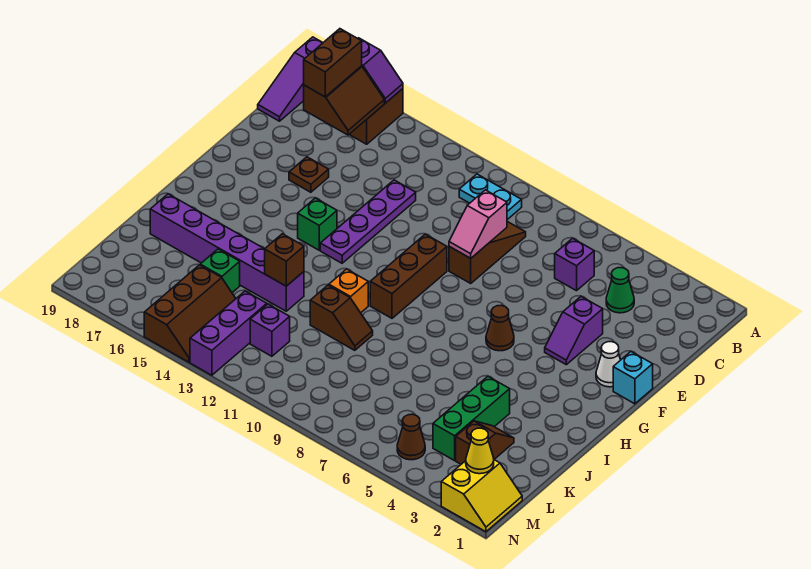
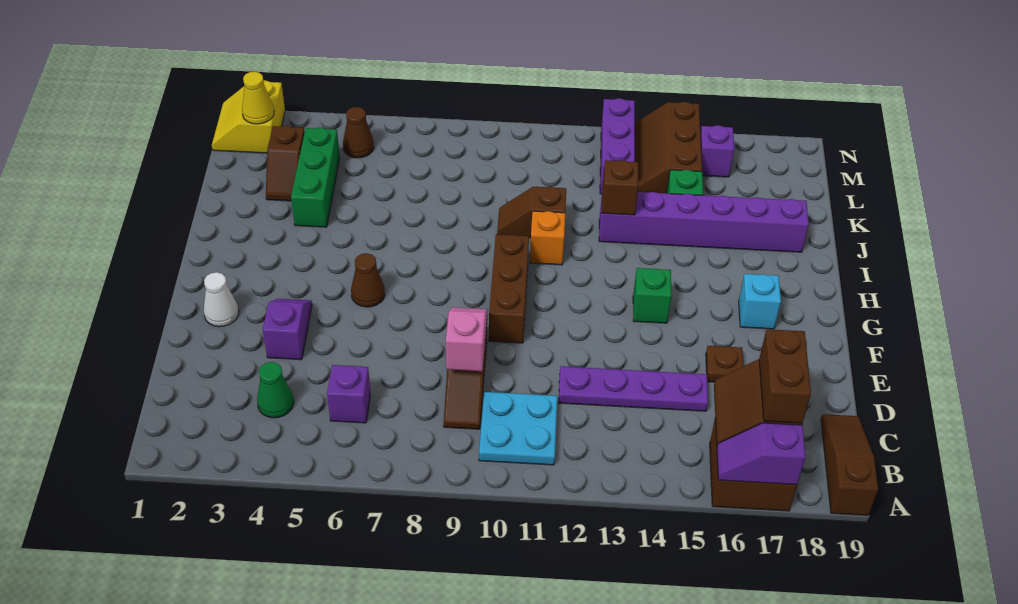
purple slope A19:C19 level 1 top A -> brown slope A19:C19 level 1 top A
cyan plate B10:B11 level 1 -> cyan plate B10:C11 level 1
purple plate D13:G13 level 1 -> purple plate D12:D15 level 1
cyan brick F1 level 1 -> cyan brick G17 level 1
purple brick L12 level 1 -> purple brick M16 level 1

